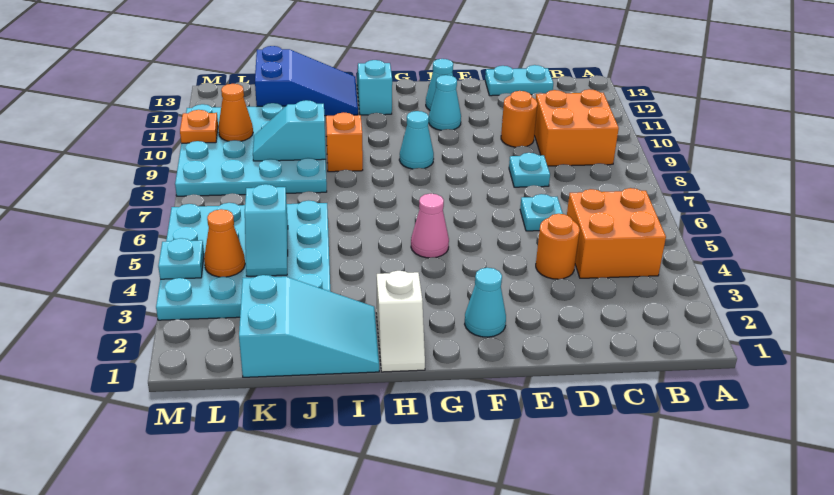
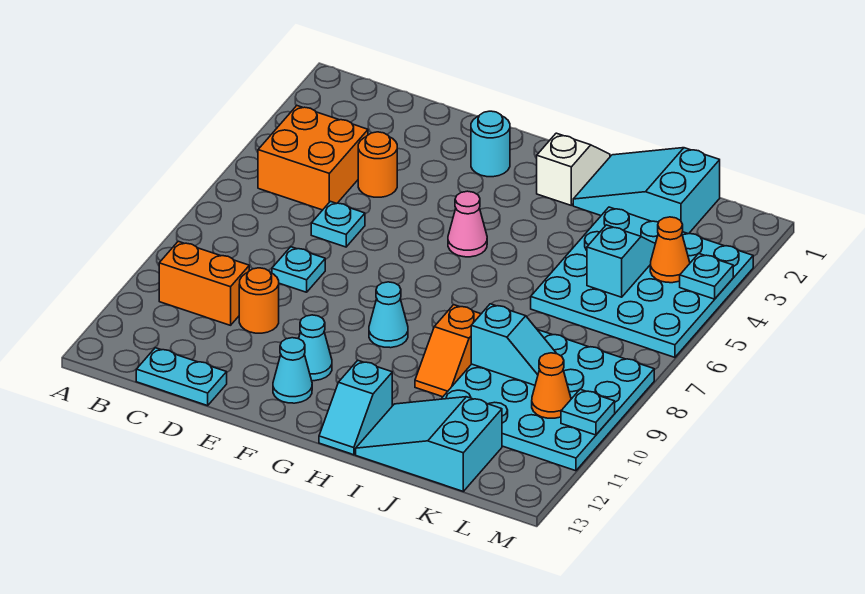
orange brick B9:C10 level 1 -> orange brick B10:C10 level 1
cyan cone F2 level 1 -> cyan round brick F2 level 1
blue slope I12:K13 level 1 top K -> cyan slope I12:K13 level 1 top K
orange plate M10 level 2 -> cyan plate M10 level 2

